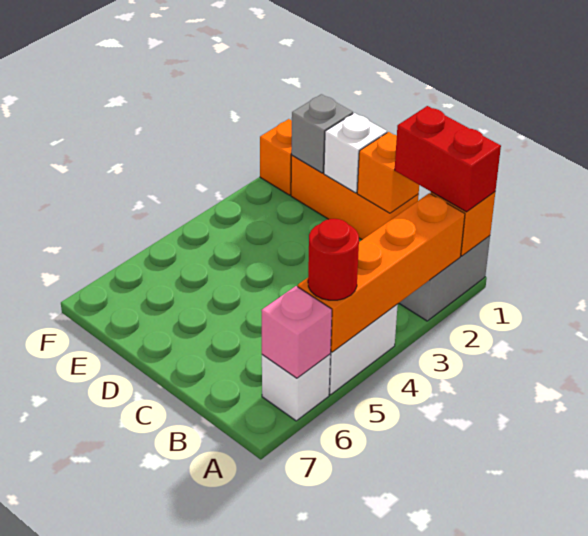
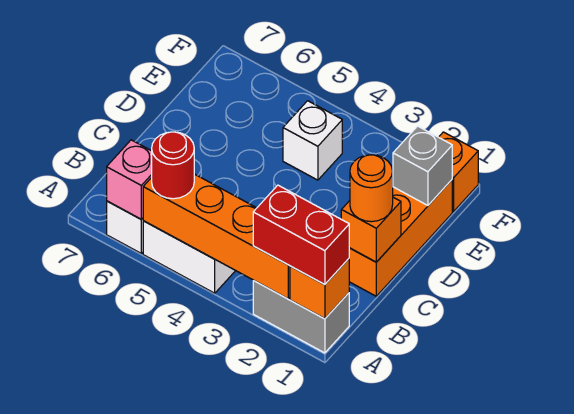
red brick A1:B1 level 3 -> red brick A1:A2 level 3
none -> orange round brick C1 level 3
white brick D1 level 2 -> white brick E4 level 1

